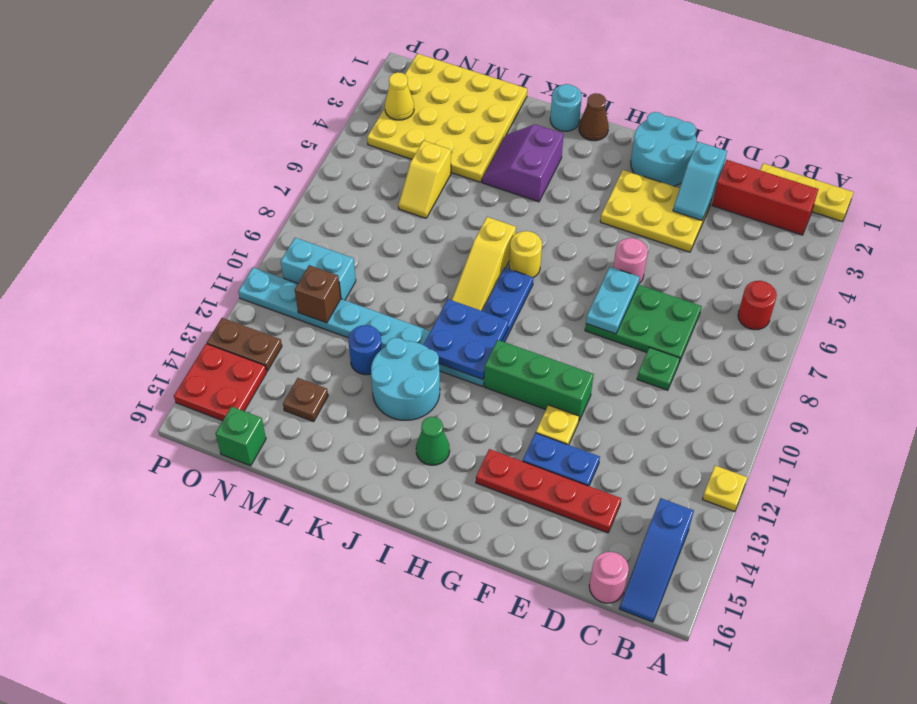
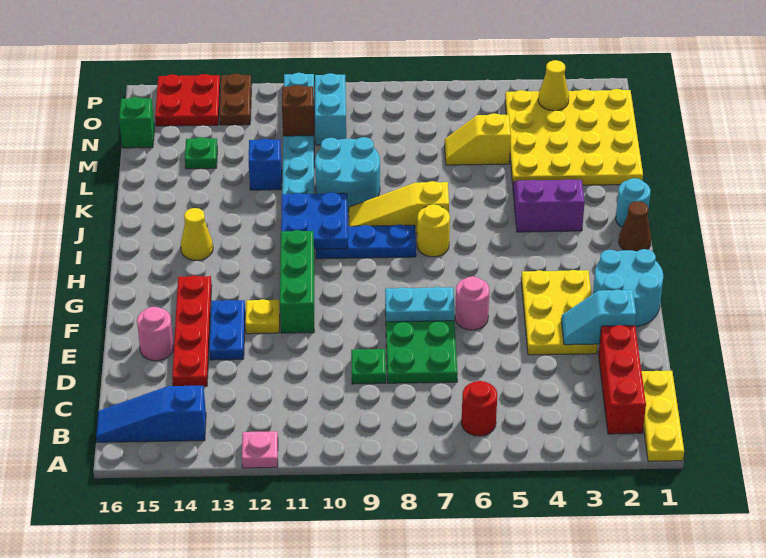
yellow plate A12 level 1 -> pink plate A12 level 1
pink round brick C16 level 1 -> pink round brick E15 level 1
green cone I14 level 1 -> yellow cone I14 level 1
cyan round brick J12:K13 level 1 -> cyan round brick K9:L10 level 1
blue round brick L12 level 1 -> blue brick L12 level 1
brown plate M14 level 1 -> green plate M14 level 1

